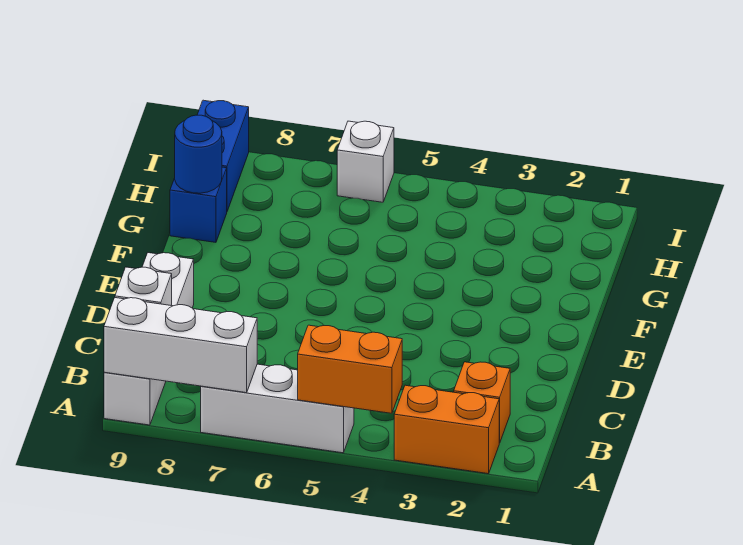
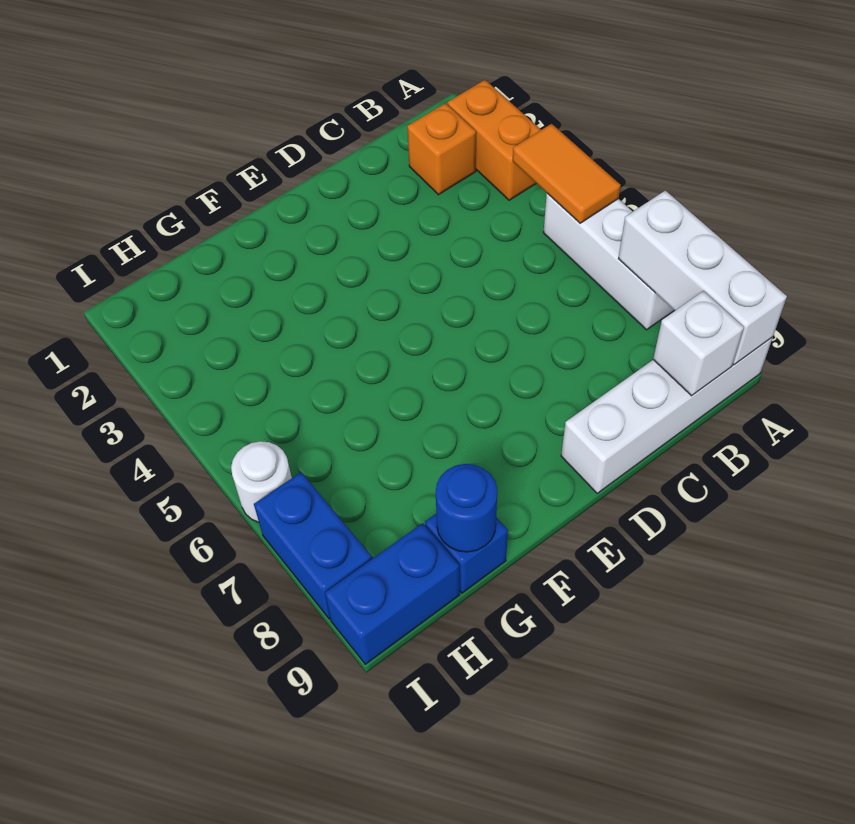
orange brick A4:A5 level 2 -> orange tile A4:A5 level 2
white brick I6 level 1 -> white round brick I6 level 1
none -> blue brick I7:I8 level 1

